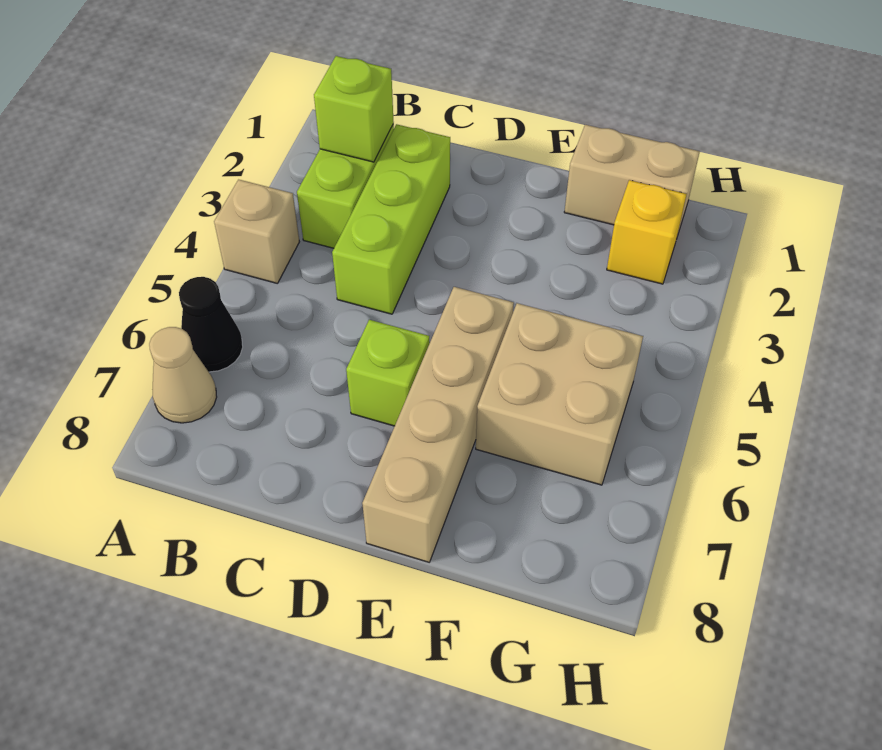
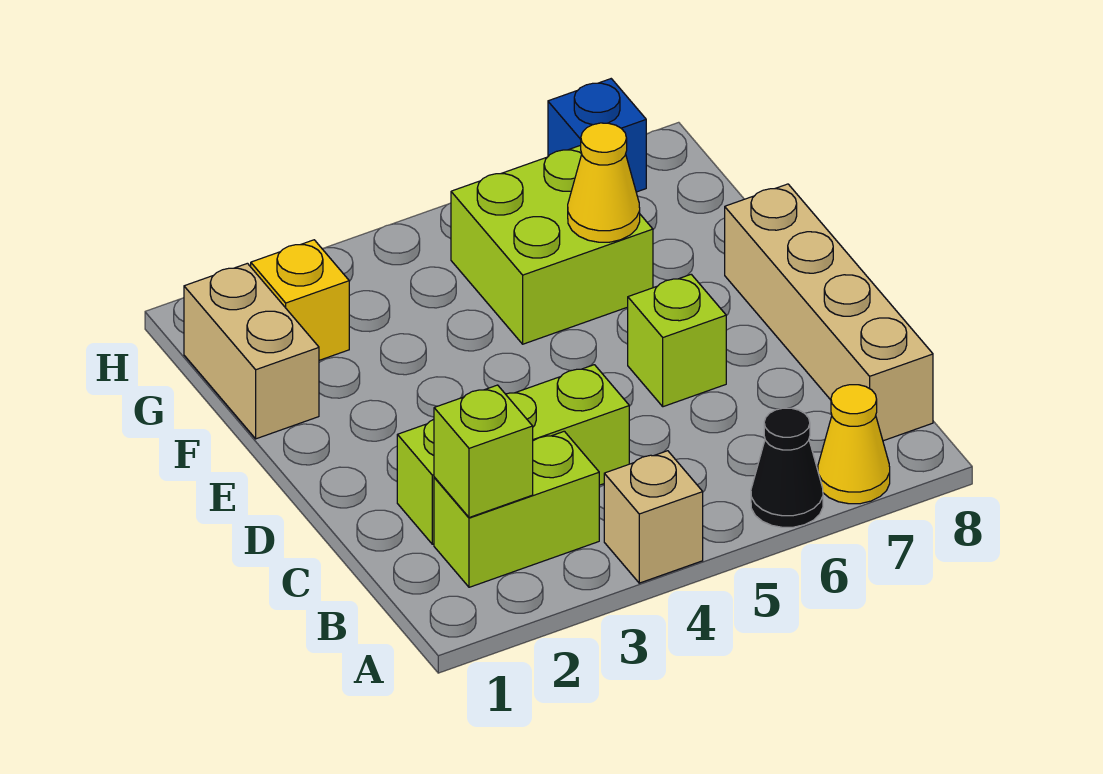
tan cone A7 level 1 -> yellow cone A7 level 1
tan brick E5:E8 level 1 -> tan brick B8:E8 level 1
tan brick F5:G6 level 1 -> lime brick F5:G6 level 1
none -> yellow cone F6 level 2
none -> blue brick H7 level 1

